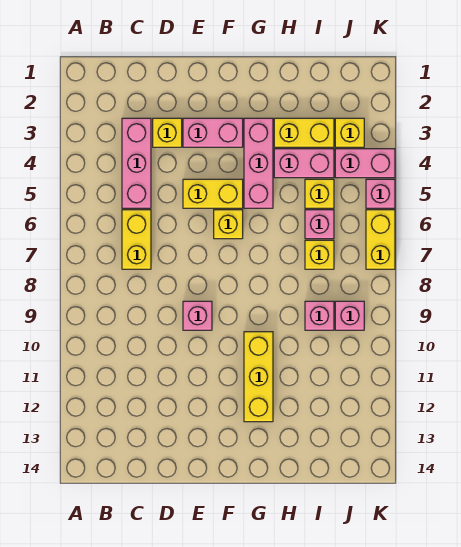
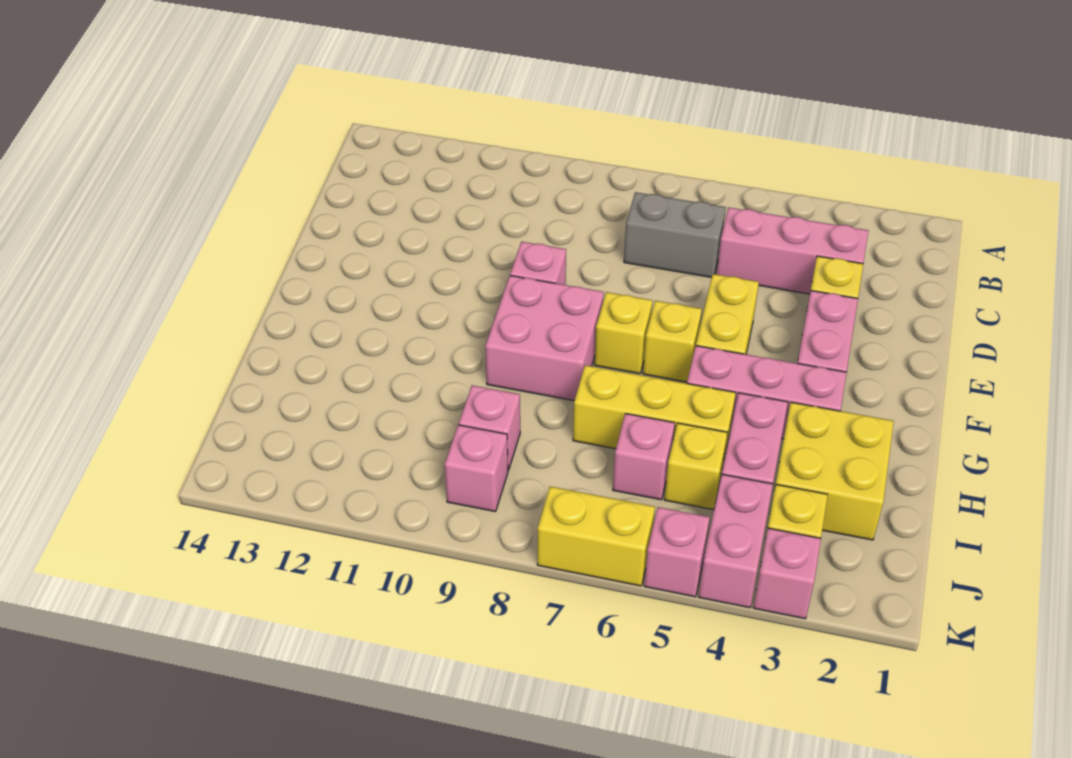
yellow brick C6:C7 level 1 -> grey brick C6:C7 level 1
none -> pink brick F8:G9 level 1
yellow brick G10:G12 level 1 -> yellow brick H5:H7 level 1
yellow brick H3:I3 level 1 -> yellow brick H2:I3 level 1
yellow brick I7 level 1 -> yellow brick F7 level 1
none -> pink brick K3 level 1

